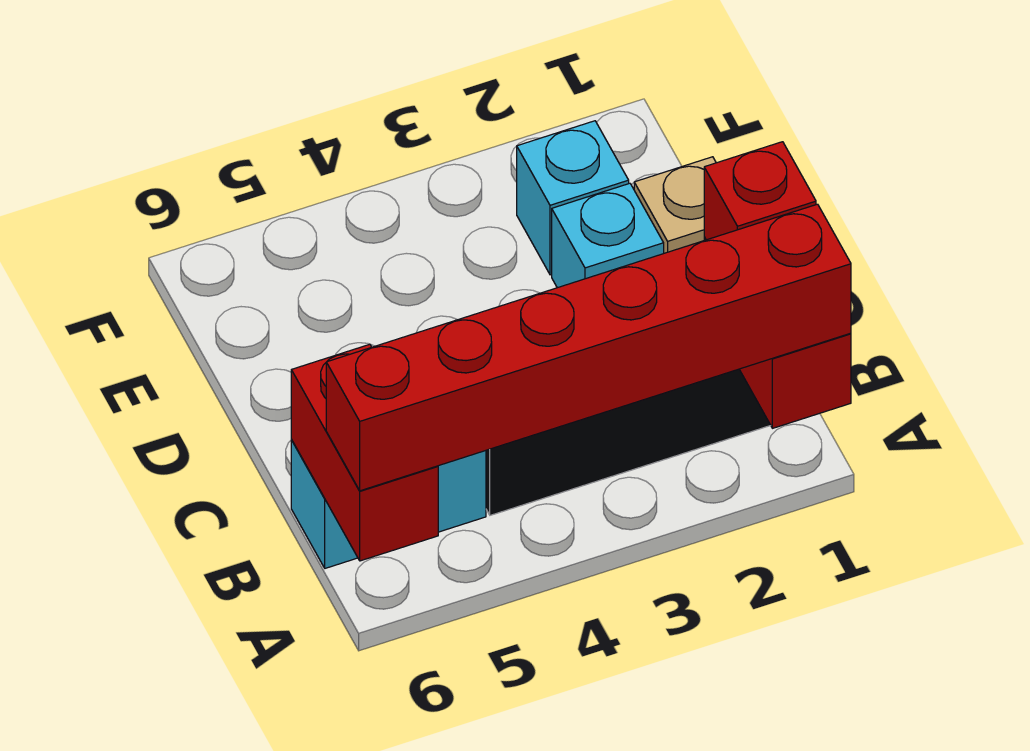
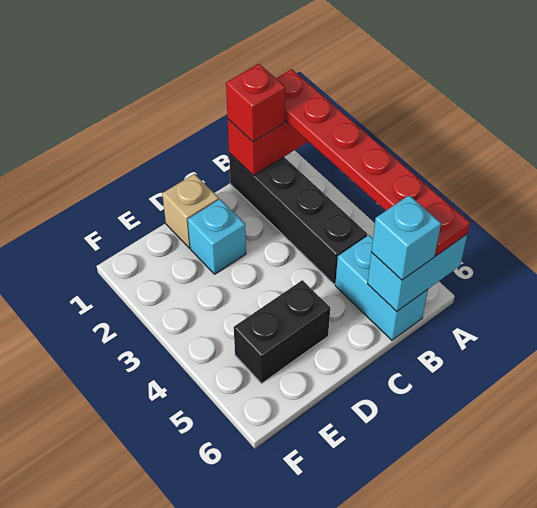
red brick A1:A6 level 3 -> red plate A1:A6 level 3
red brick A6:B6 level 2 -> cyan brick A6:B6 level 2
none -> black brick D5:E5 level 1
cyan brick E2 level 1 -> cyan brick B6 level 3

